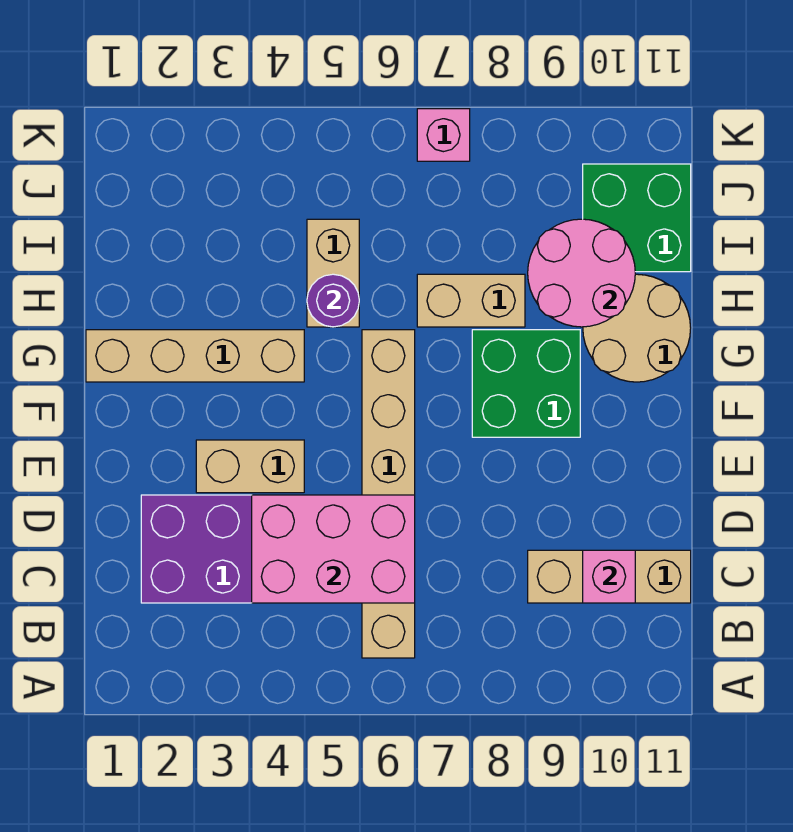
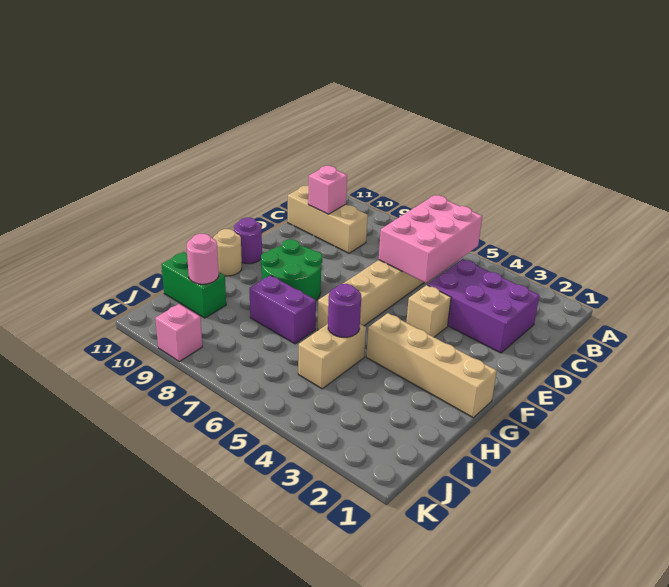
pink brick C4:D6 level 2 -> pink brick B5:D6 level 2
tan brick E3:E4 level 1 -> tan brick E4 level 1
green brick F8:G9 level 1 -> green round brick F8:G9 level 1
none -> purple round brick F11 level 1
tan round brick G10:H11 level 1 -> tan round brick G11 level 1
tan brick H7:H8 level 1 -> purple brick H7:H8 level 1
pink round brick H9:I10 level 2 -> pink round brick I10 level 2
green brick I10:J11 level 1 -> green brick I10:I11 level 1
pink brick K7 level 1 -> pink brick K9 level 1

